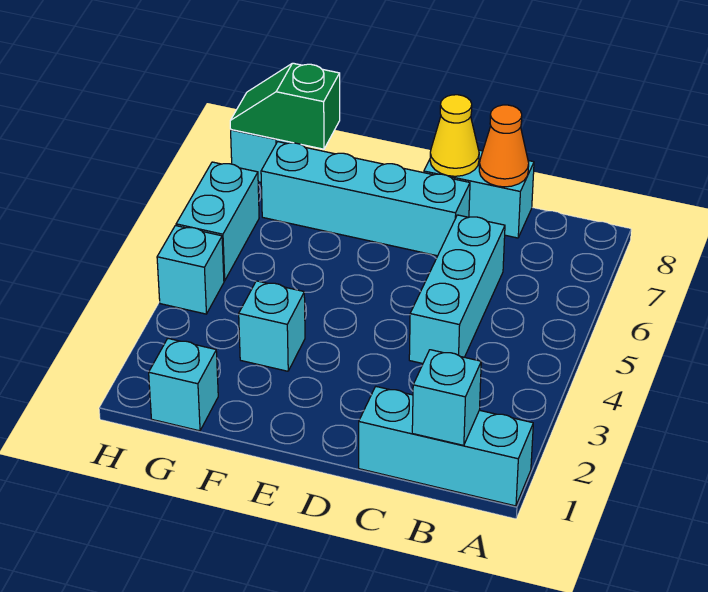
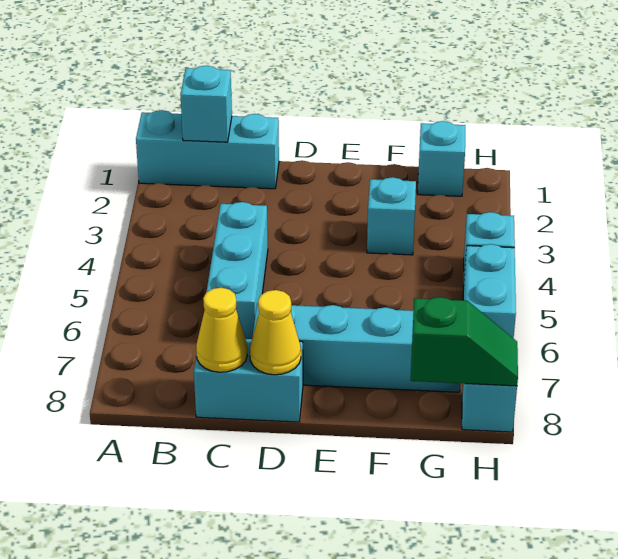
orange cone C8 level 2 -> yellow cone C8 level 2

